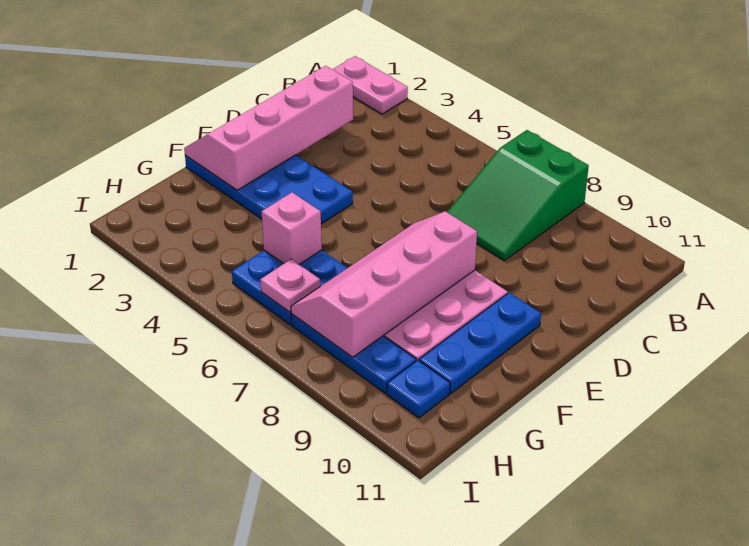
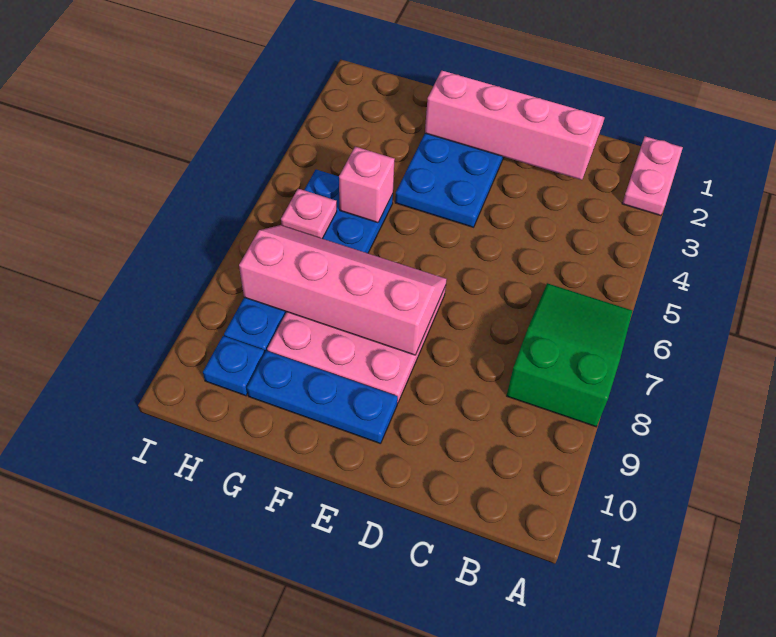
green slope A7:C8 level 1 top A -> green slope A6:B8 level 1 top 8

